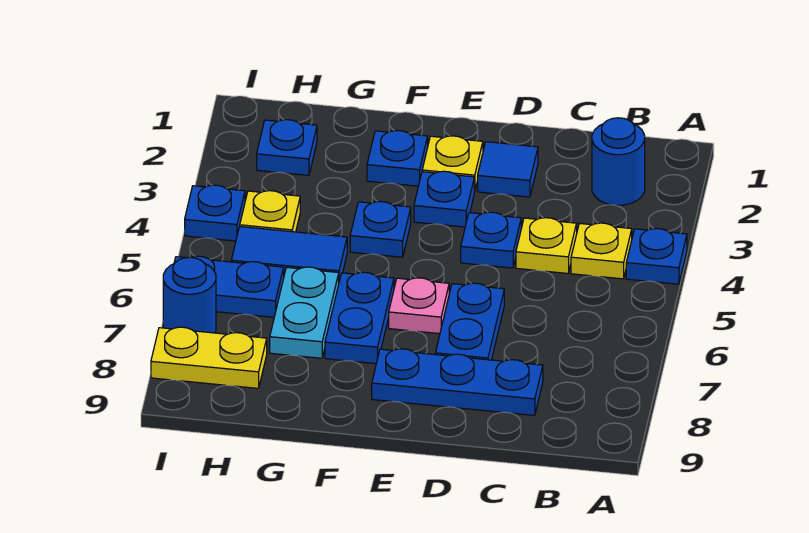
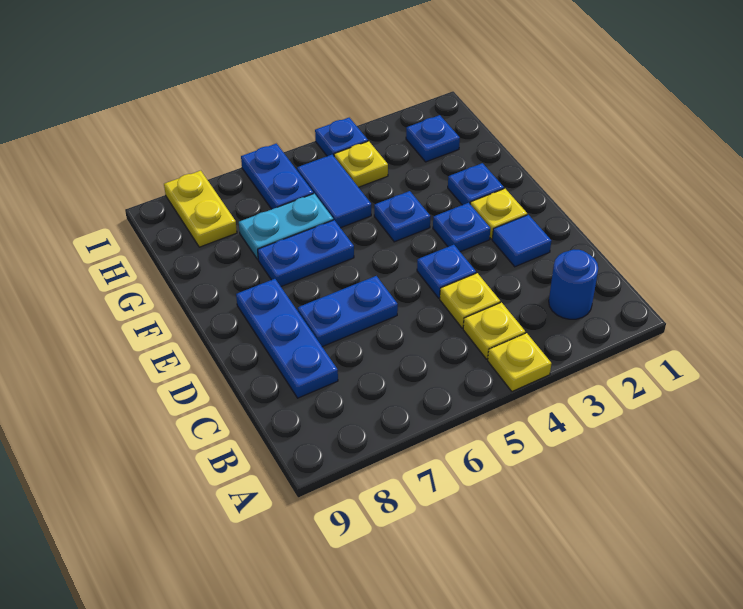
blue plate A4 level 1 -> yellow plate A4 level 1
pink plate E6 level 1 -> none
blue round brick I7 level 1 -> none

